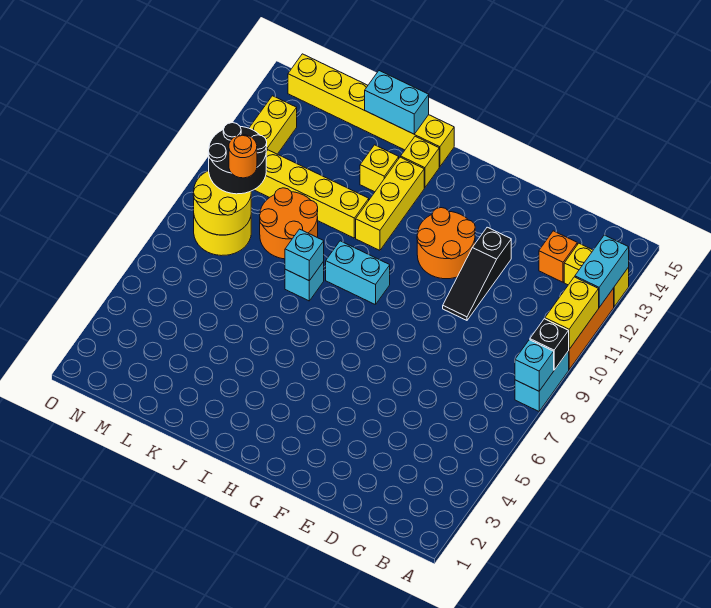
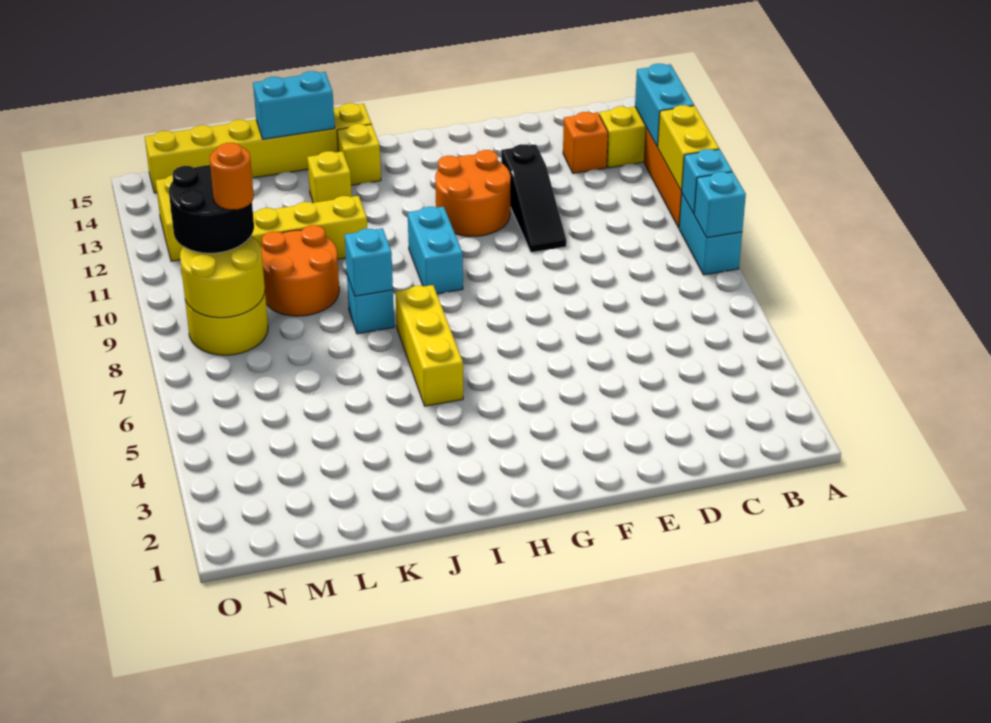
black brick A9 level 2 -> cyan brick A9 level 2
cyan brick H9:I9 level 1 -> cyan brick H9:H10 level 1
yellow brick I11:I13 level 1 -> yellow brick I5:I7 level 1

